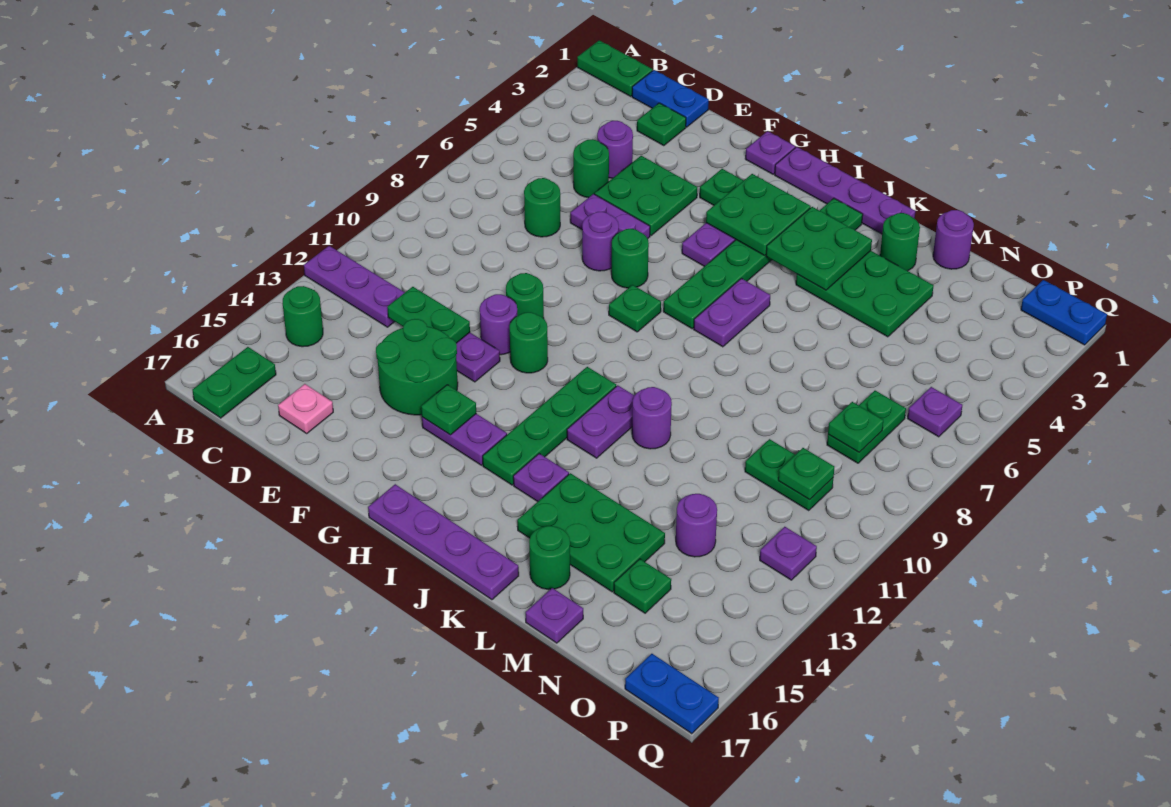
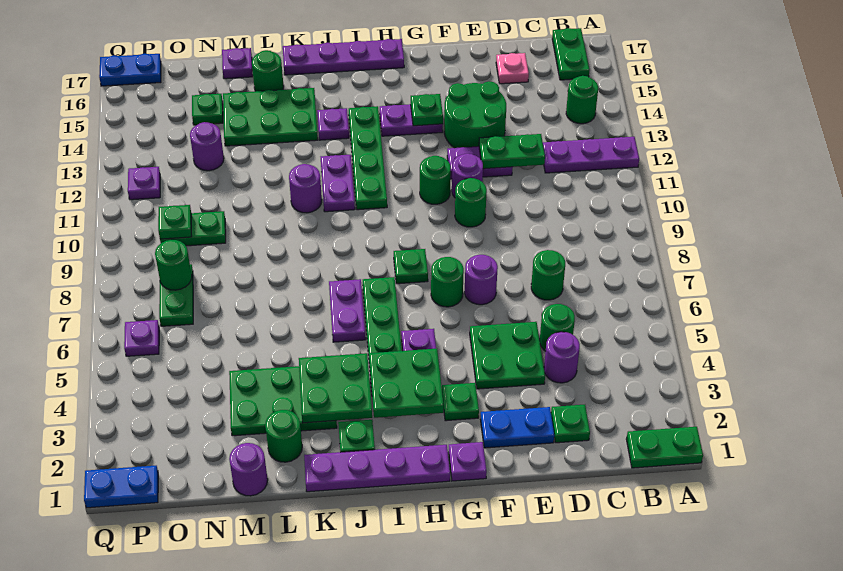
blue plate C1:D1 level 1 -> blue plate E2:F2 level 1
purple plate E6:F6 level 1 -> none
green plate O8 level 2 -> green round brick O8 level 2

